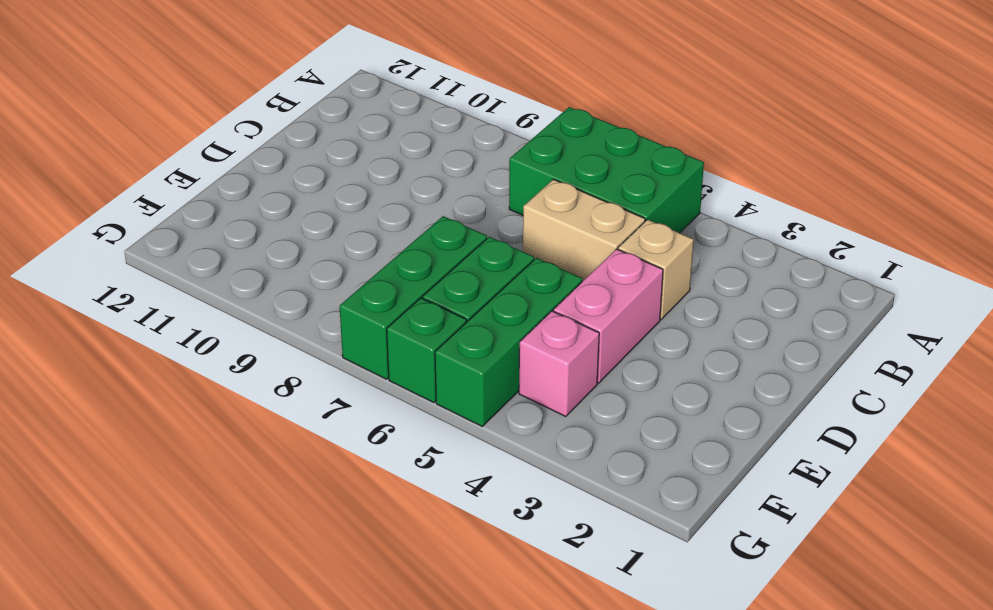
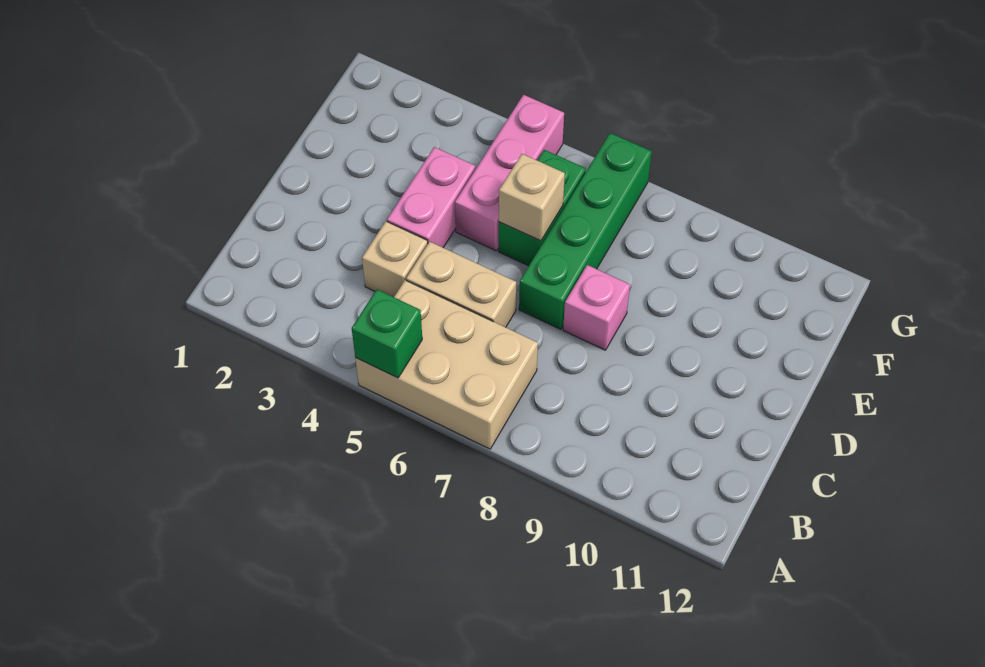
green brick A5:B7 level 1 -> tan brick A5:B7 level 1
green brick E5:G5 level 1 -> pink brick E5:G5 level 1
none -> tan brick E6 level 2
green brick E7:G7 level 1 -> green brick D7:G7 level 1
pink brick F4 level 1 -> pink brick D8 level 1
green brick G6 level 1 -> green brick A5 level 2

